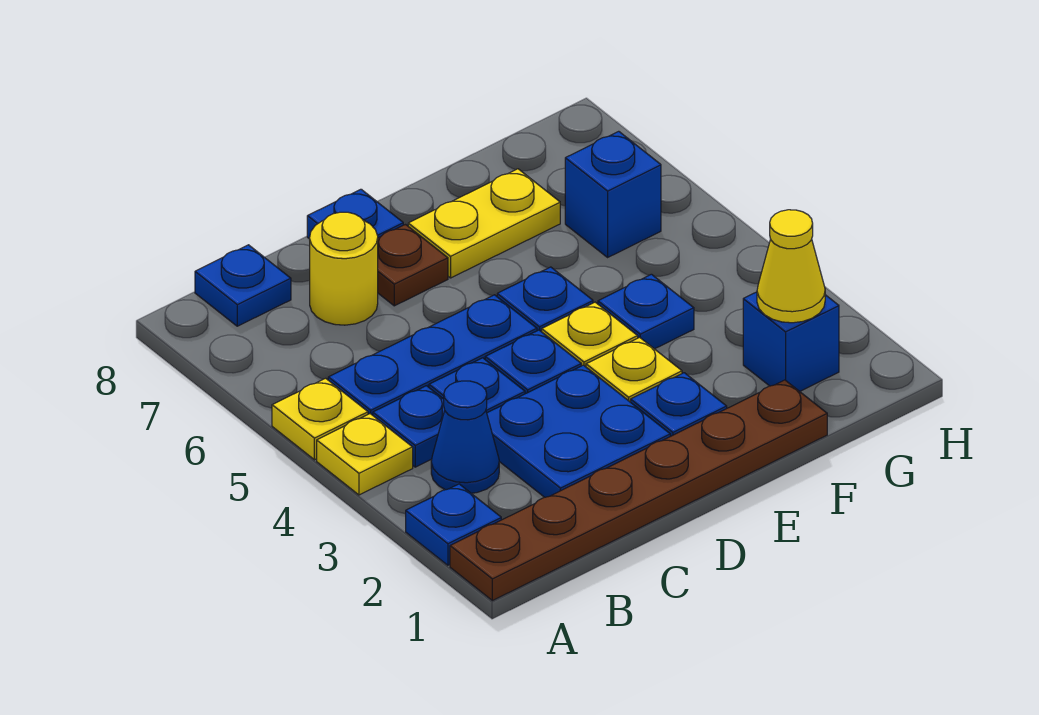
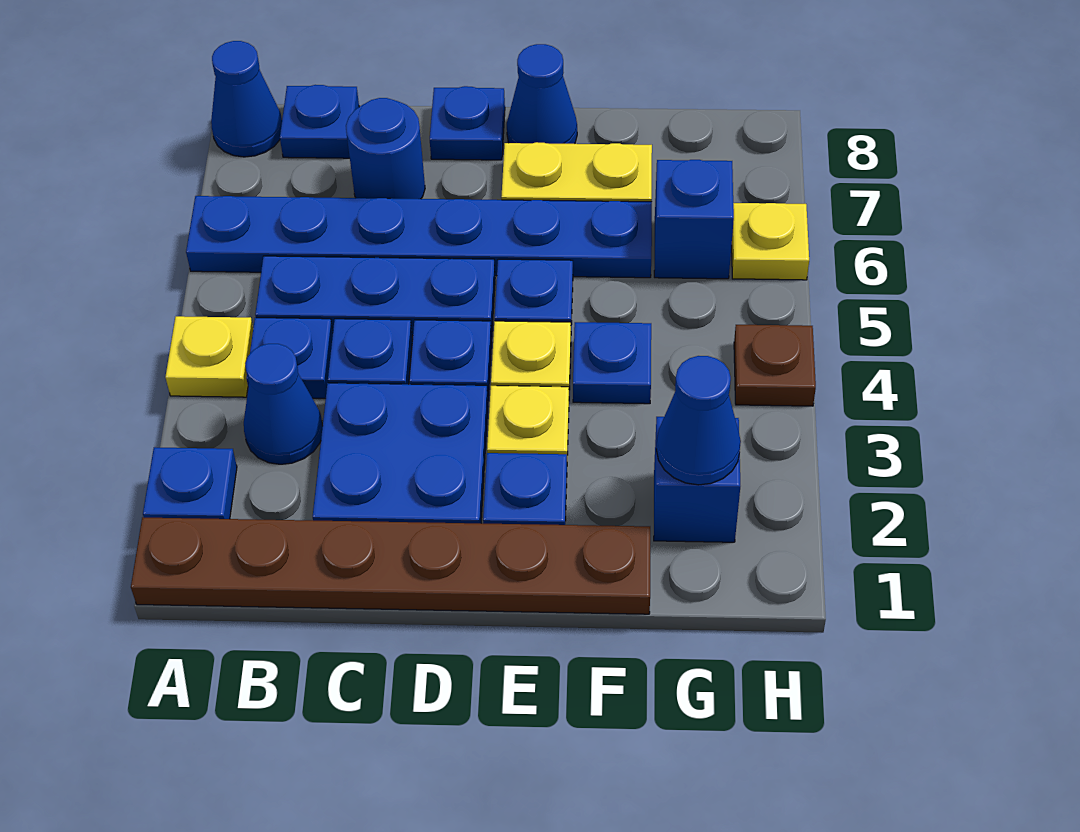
yellow plate A5 level 1 -> yellow plate H6 level 1
none -> blue plate A6:F6 level 1
none -> blue cone A8 level 1
yellow round brick C7 level 1 -> blue round brick C7 level 1
brown plate D7 level 1 -> brown plate H4 level 1
none -> blue cone E8 level 1
yellow cone G2 level 2 -> blue cone G2 level 2

